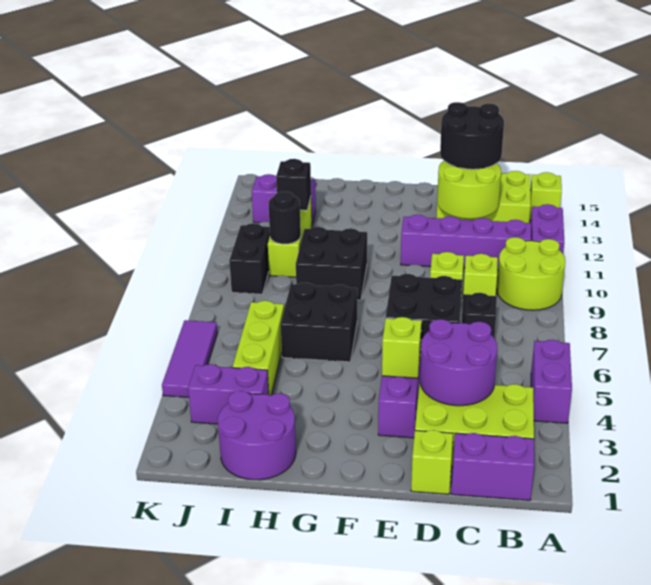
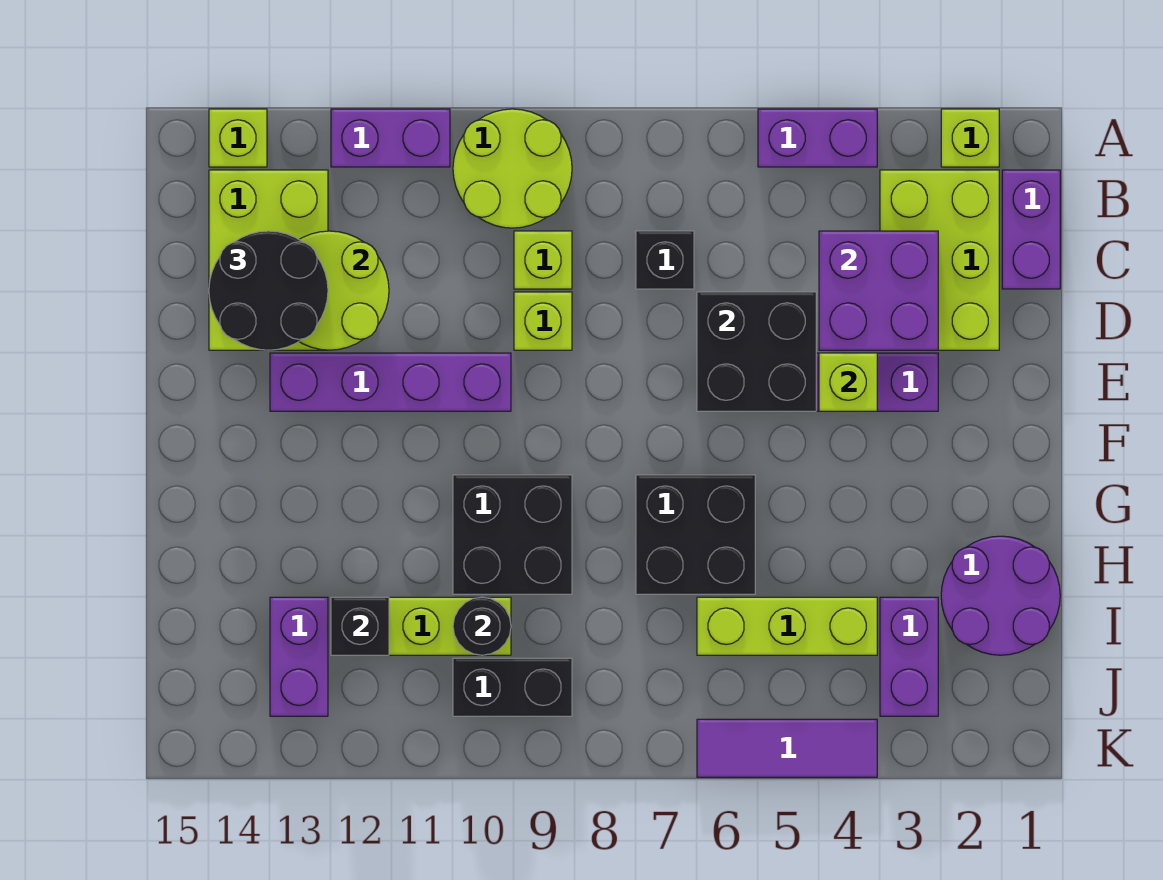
purple brick B11:E11 level 1 -> purple brick E10:E13 level 1
purple round brick C3:D4 level 2 -> purple brick C3:D4 level 2
lime brick D1 level 1 -> lime brick A2 level 1

